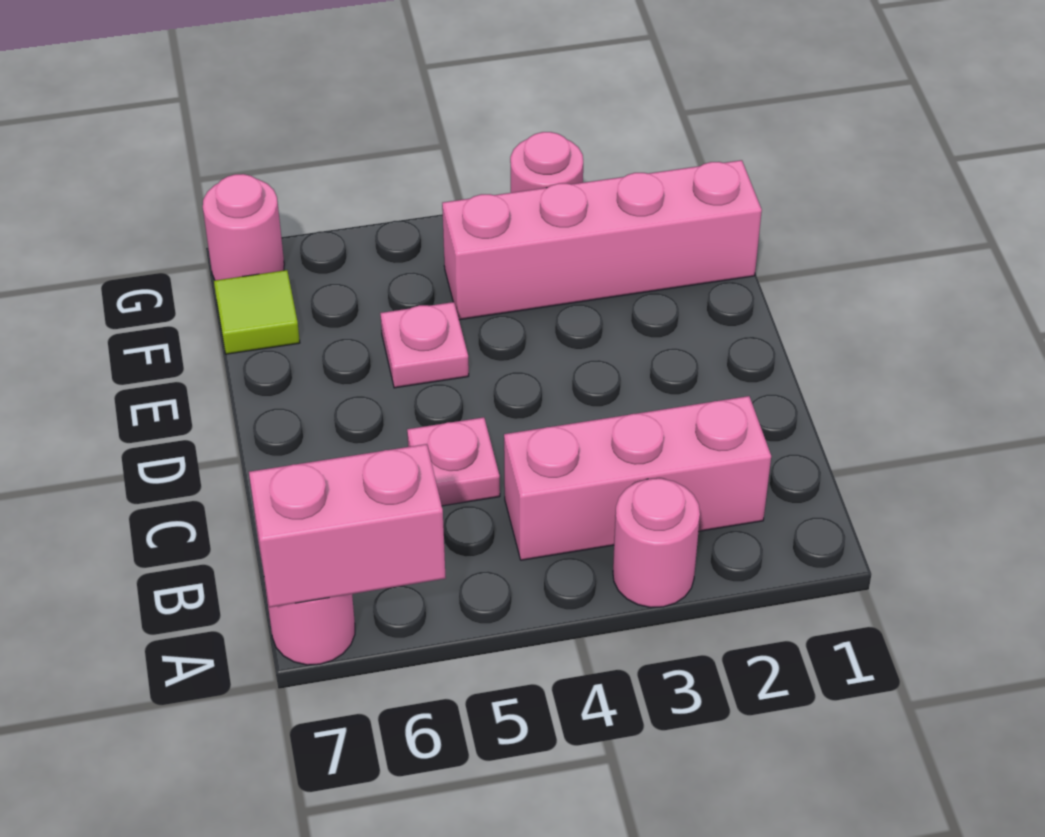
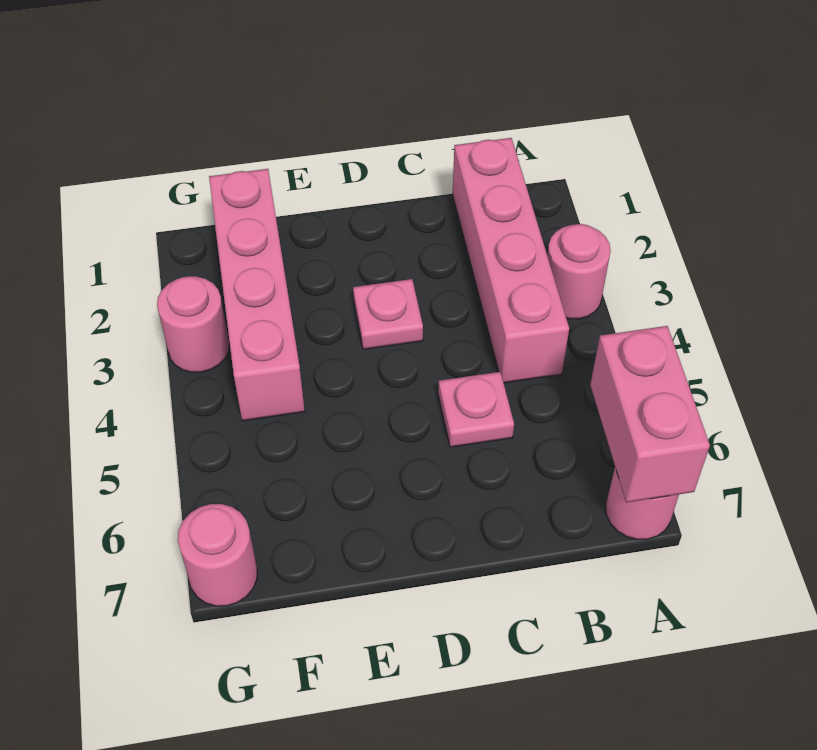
pink brick B2:B4 level 1 -> pink brick B1:B4 level 1
pink plate E5 level 1 -> pink plate D3 level 1
lime tile F7 level 1 -> none

